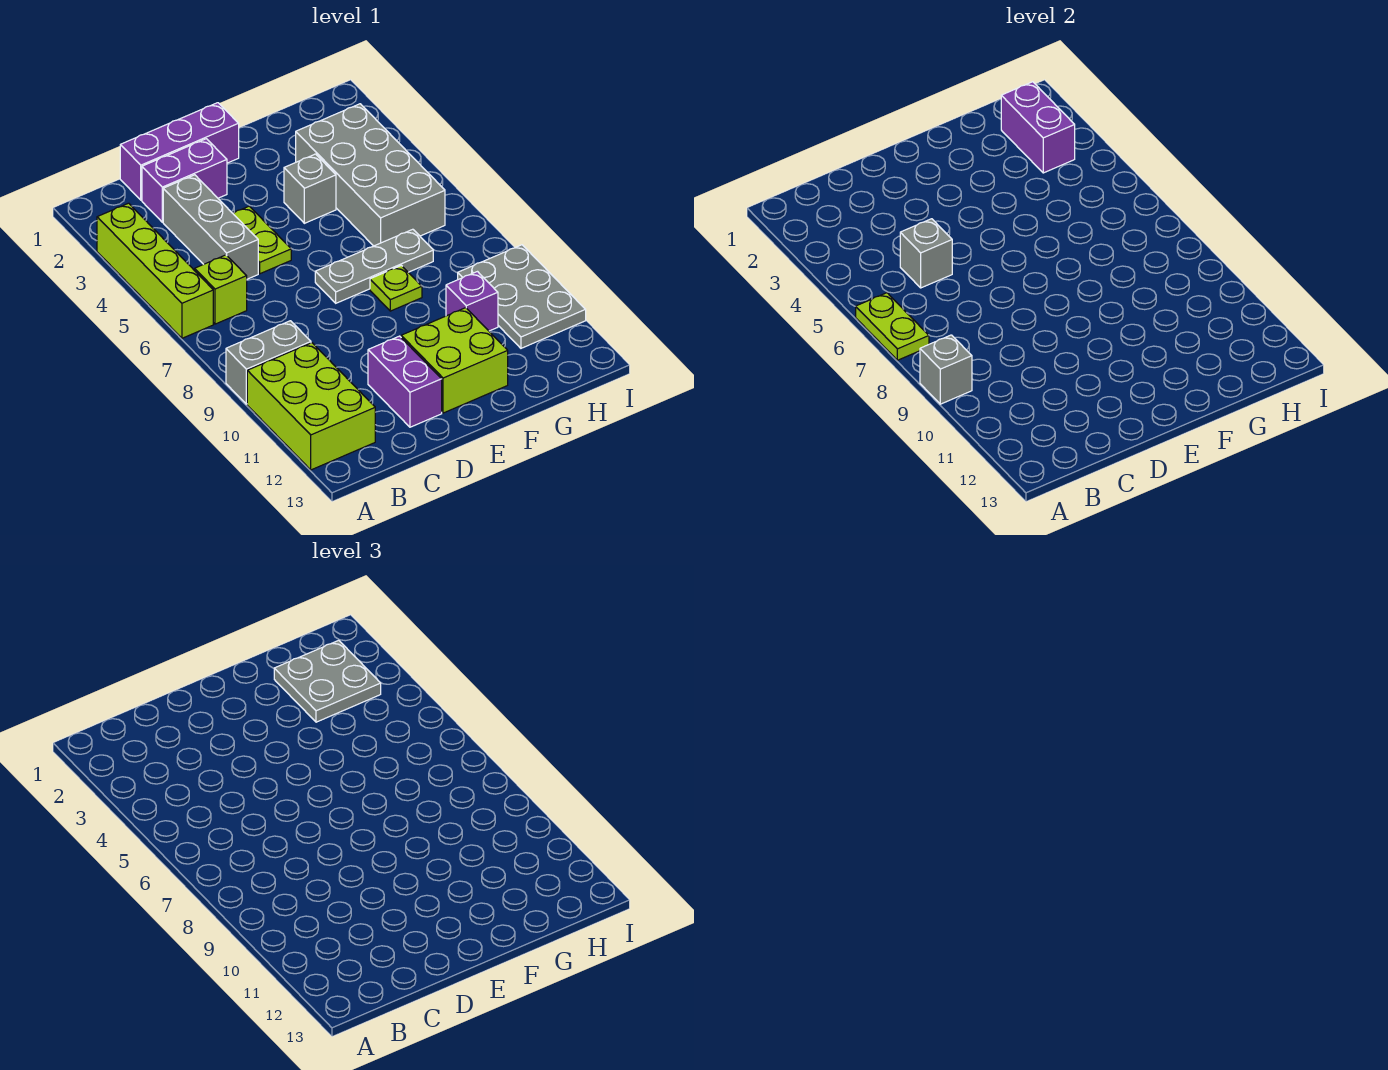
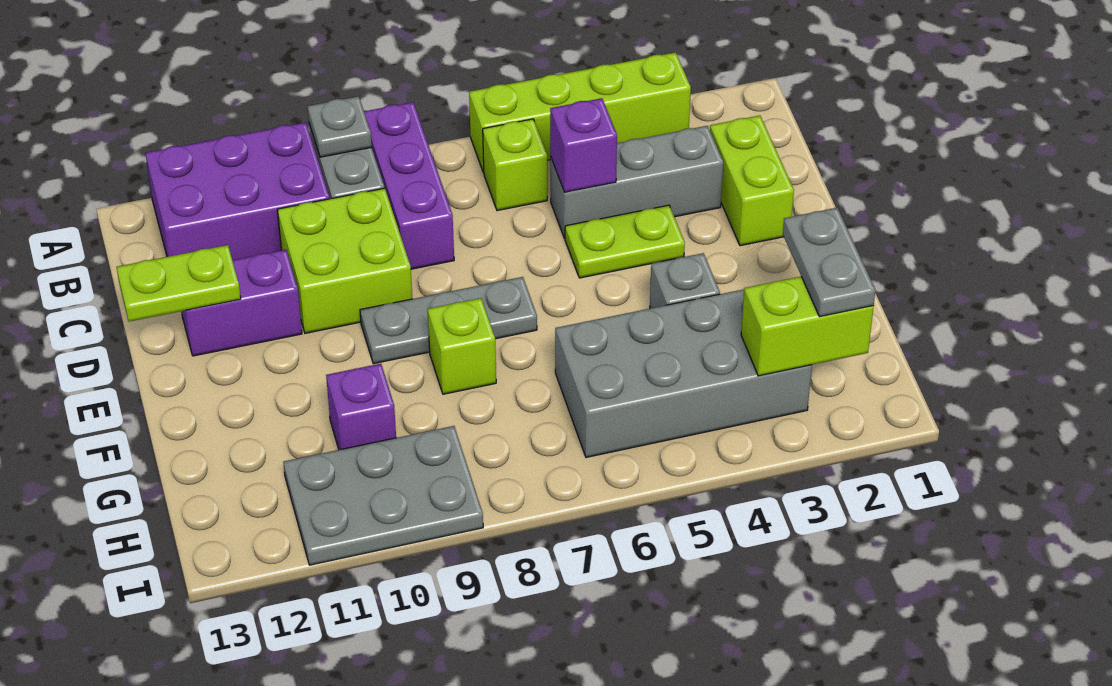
lime plate A6:A7 level 2 -> lime plate D12:D13 level 2
grey brick A9 level 2 -> grey plate A9 level 2
lime brick A10:B12 level 1 -> purple brick A10:B12 level 1
purple brick C1:E1 level 1 -> purple brick A8:C8 level 1
purple brick C2:D2 level 1 -> lime brick C2:D2 level 1
grey brick C5 level 2 -> purple brick C5 level 2
grey plate E7:G7 level 1 -> grey plate E7:E9 level 1
lime brick E11:F12 level 1 -> lime brick C9:D10 level 1
lime plate F8 level 1 -> lime brick F8 level 1
grey plate G2:H3 level 3 -> grey plate G2:H2 level 3
purple brick H2:H3 level 2 -> lime brick H2:H3 level 2

